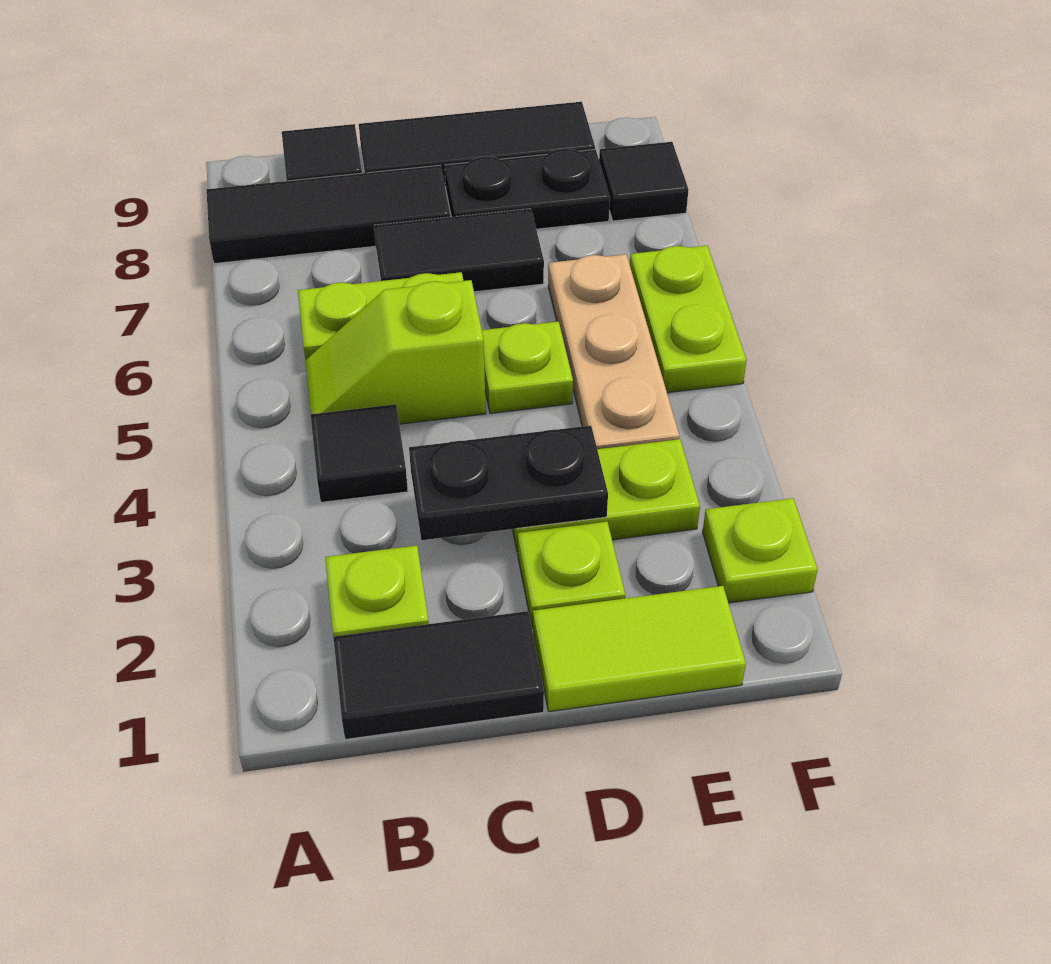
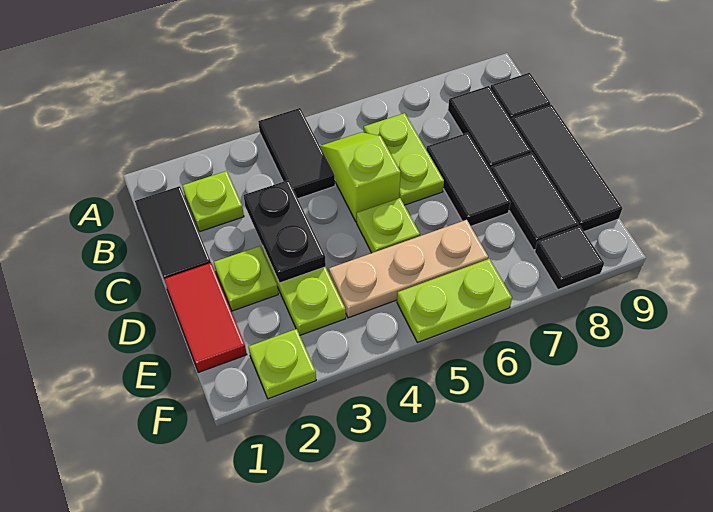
black tile A8:C8 level 1 -> black tile B8:C8 level 1
black tile B4 level 1 -> black tile A4:B4 level 1
lime tile D1:E1 level 1 -> red tile D1:E1 level 1
black plate D8:E8 level 1 -> black tile D8:E8 level 1

